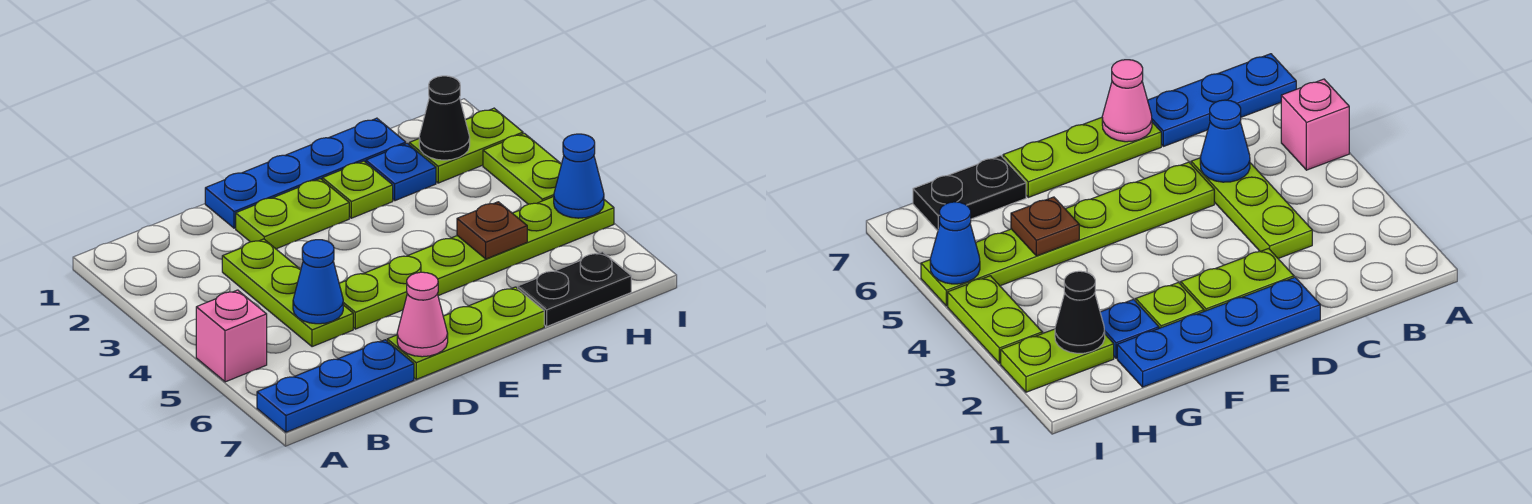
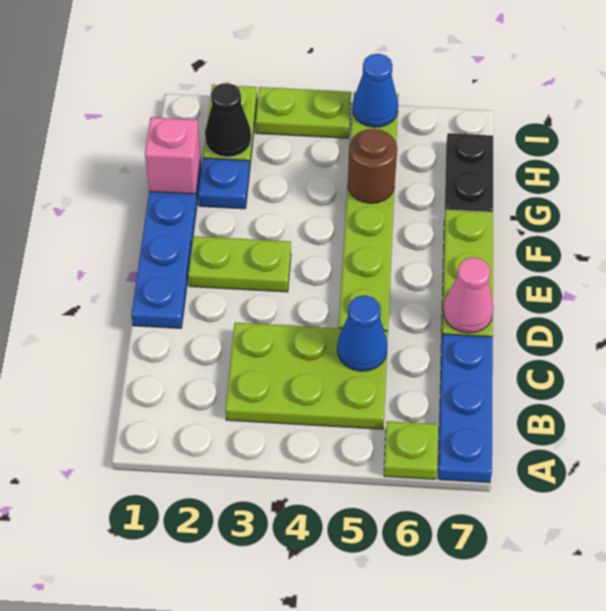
pink brick A5 level 1 -> pink brick G1 level 2
lime plate C3:C5 level 1 -> lime plate B3:C5 level 1
lime plate D2:E2 level 1 -> lime plate E2:E3 level 1
lime plate F2 level 1 -> lime plate A6 level 1
brown plate G5 level 2 -> brown round brick G5 level 2

